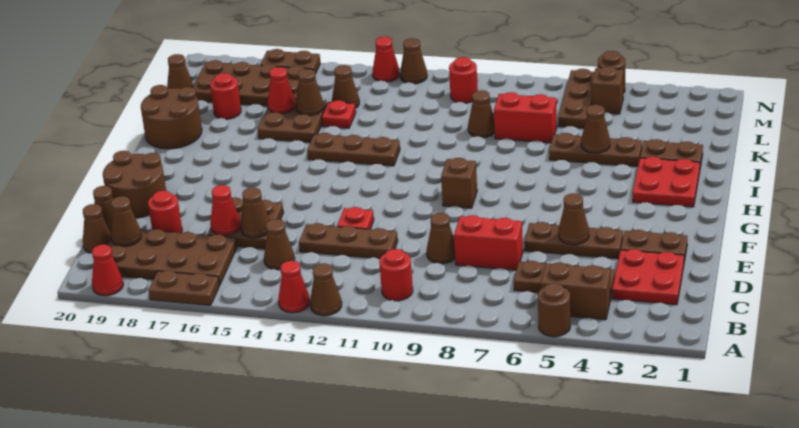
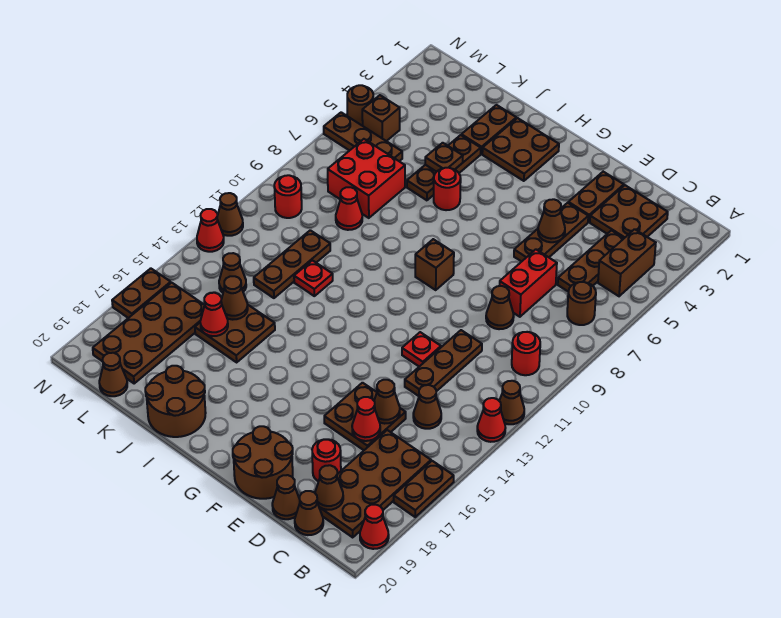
brown round brick A5 level 1 -> brown round brick B7 level 1
red plate C2:D3 level 1 -> brown plate C2:D3 level 1
red plate H2:I3 level 1 -> brown plate H2:I3 level 1
brown plate I12:I14 level 1 -> brown plate K11:K13 level 1
brown cone J5 level 2 -> brown plate J5 level 2
red brick K7:K8 level 1 -> red brick K7:L8 level 1
brown cone K9 level 1 -> red cone K9 level 1
red plate K14 level 1 -> red plate J12 level 1
red round brick K18 level 1 -> red round brick I6 level 1

